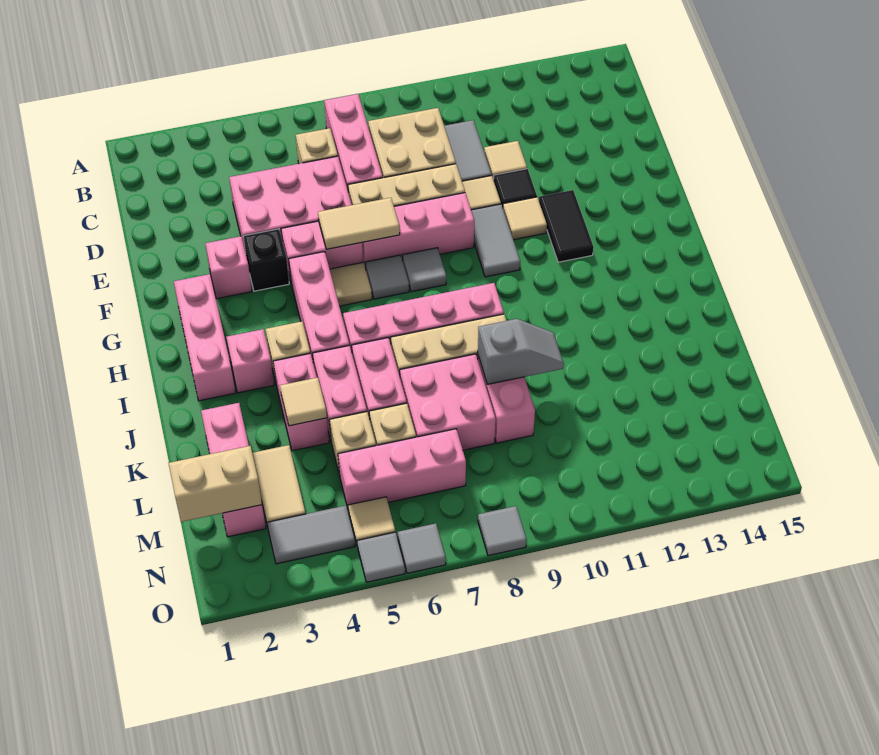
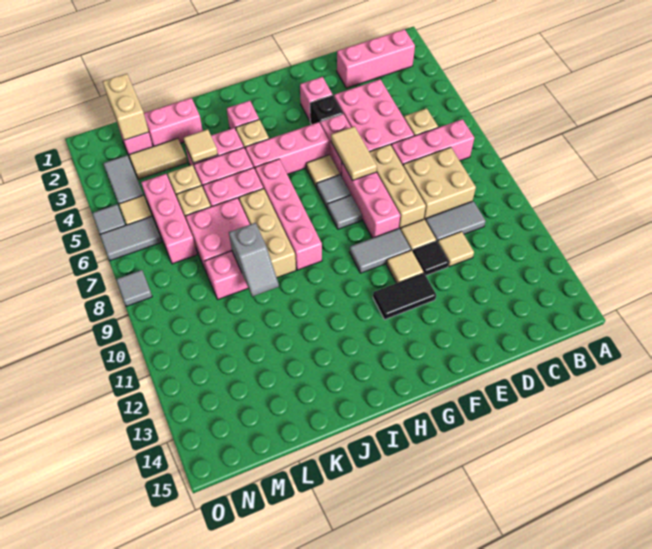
pink brick G2:I2 level 1 -> pink brick B2:D2 level 1
grey tile O6 level 1 -> grey tile N6:O6 level 1

